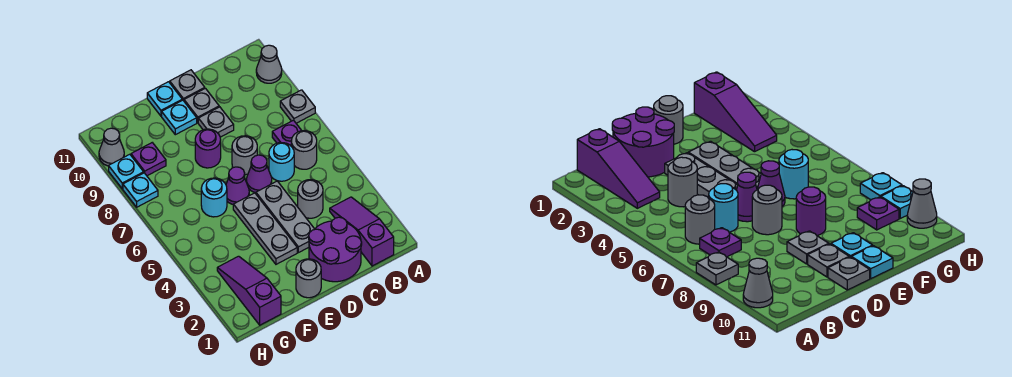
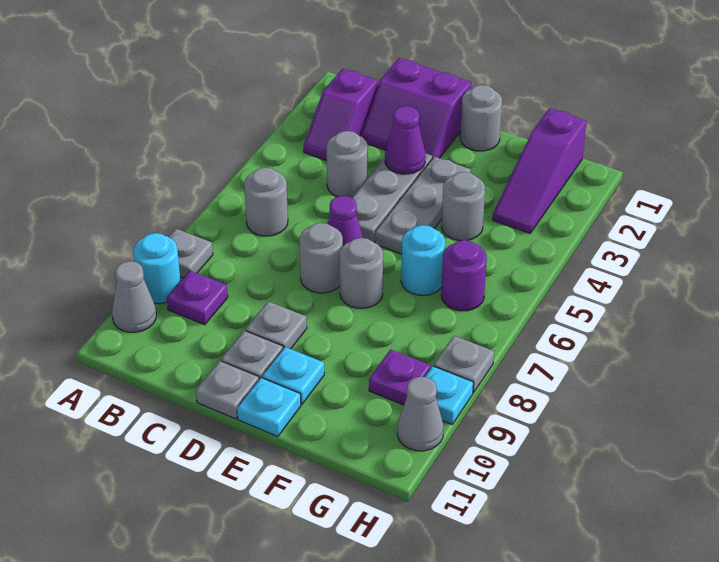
purple slope B1:B3 level 1 top 1 -> purple slope B2:B3 level 1 top 2
purple plate B7 level 1 -> purple plate B9 level 1
purple round brick C1:D2 level 1 -> purple slope C1:D2 level 1 top 1
cyan round brick C6 level 1 -> cyan round brick A9 level 1
purple cone E6 level 1 -> purple cone D3 level 2
none -> grey round brick E7 level 1
purple round brick E8 level 1 -> purple round brick G6 level 1
none -> grey round brick F4 level 1
cyan plate H8 level 1 -> grey plate H8 level 1

